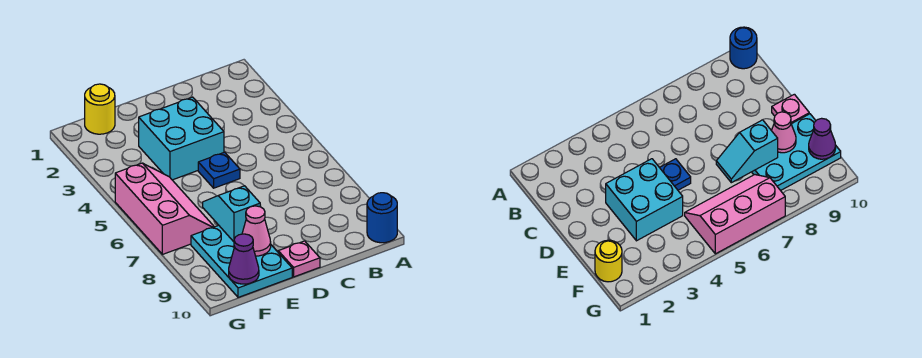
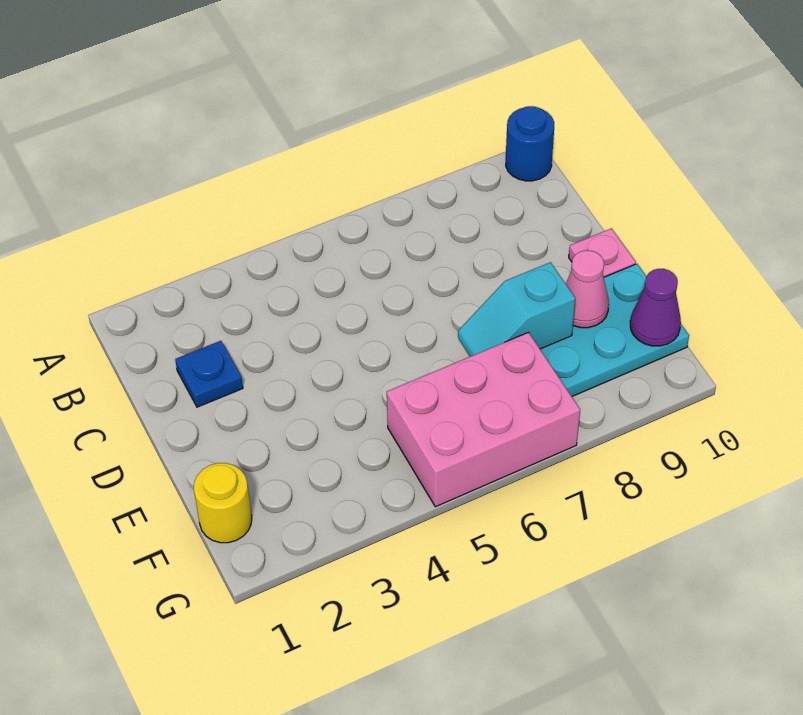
cyan brick D3:E4 level 1 -> none
blue plate D5 level 1 -> blue plate C2 level 1
pink slope F5:G7 level 1 top G -> pink brick F5:G7 level 1

